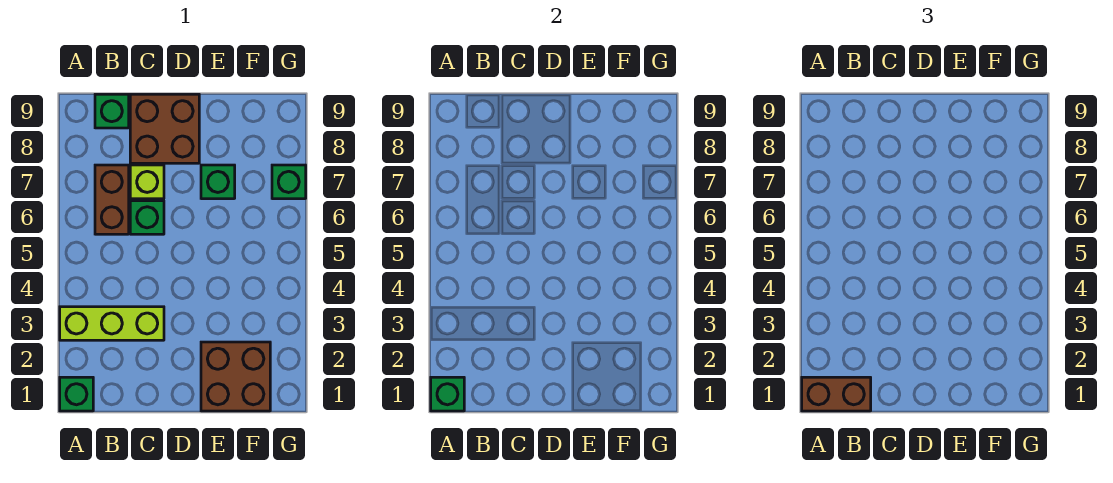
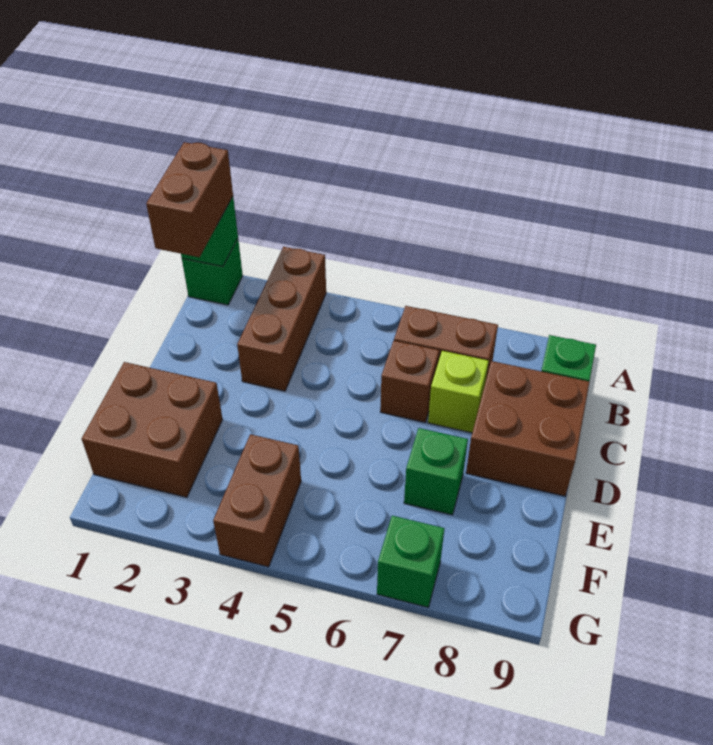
lime brick A3:C3 level 1 -> brown brick A3:C3 level 1
green brick C6 level 1 -> brown brick C6 level 1
none -> brown brick F4:G4 level 1

